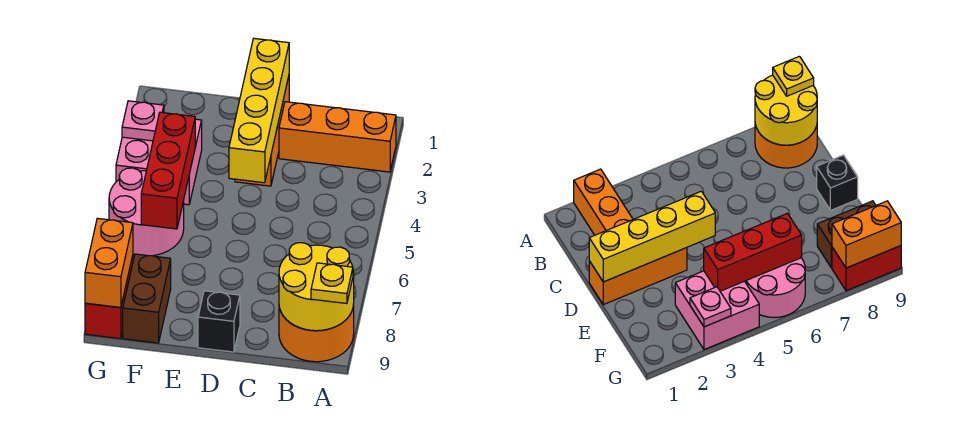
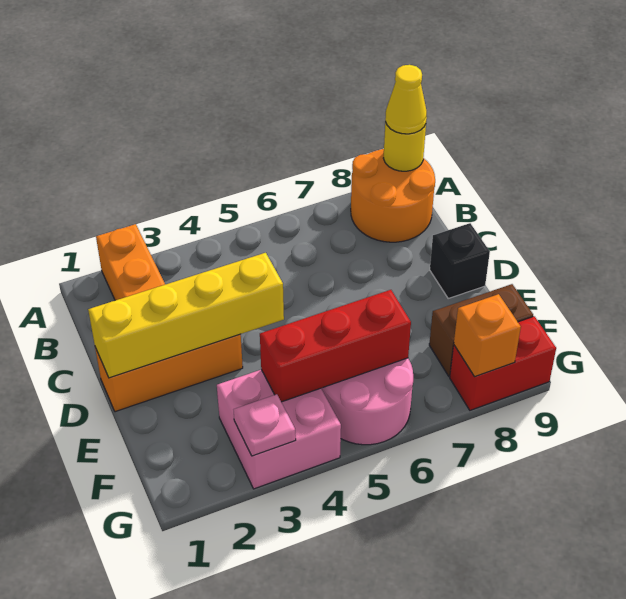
yellow round brick A8:B9 level 2 -> yellow round brick A9 level 2
yellow plate A9 level 3 -> yellow cone A9 level 3
orange brick G8:G9 level 2 -> orange brick G8 level 2

